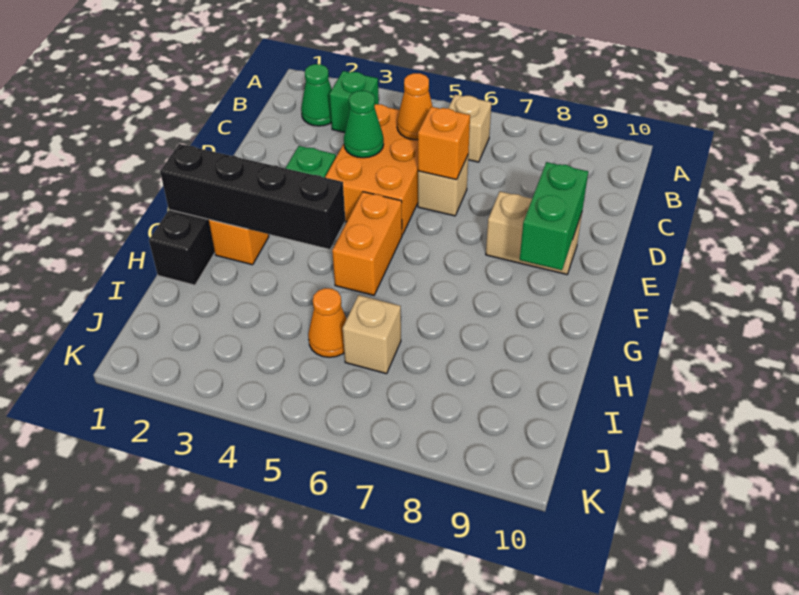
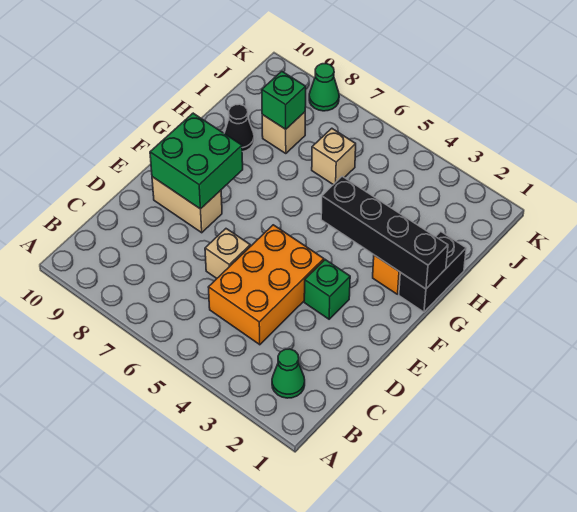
green brick B3 level 1 -> green brick I8 level 2
tan brick B6 level 1 -> tan brick I8 level 1
orange cone C5 level 2 -> none
green cone D4 level 2 -> green cone K8 level 1
orange brick D6 level 2 -> none
green brick E9:F9 level 2 -> green brick E8:F9 level 2
orange brick F5:G5 level 1 -> none
none -> black cone H9 level 1
orange cone I5 level 1 -> none

